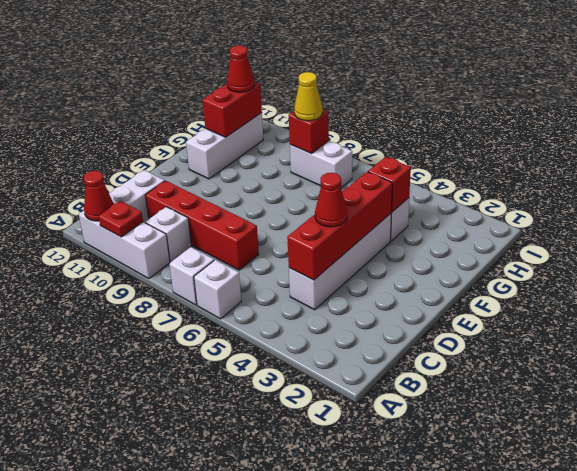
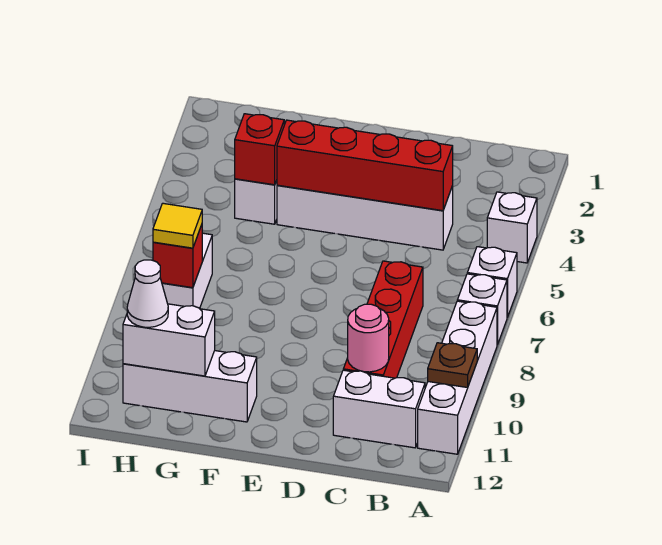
white brick A9:A11 level 1 -> white brick A8:A11 level 1
red plate A10 level 2 -> brown plate A10 level 2
red cone A11 level 2 -> none
white brick B9 level 1 -> white brick A4 level 1
none -> pink round brick C10 level 2
red cone D4 level 3 -> none
red brick G11:H11 level 2 -> white brick G11:H11 level 2
yellow cone H8 level 3 -> yellow tile H8 level 3
red cone H11 level 3 -> white cone H11 level 3

